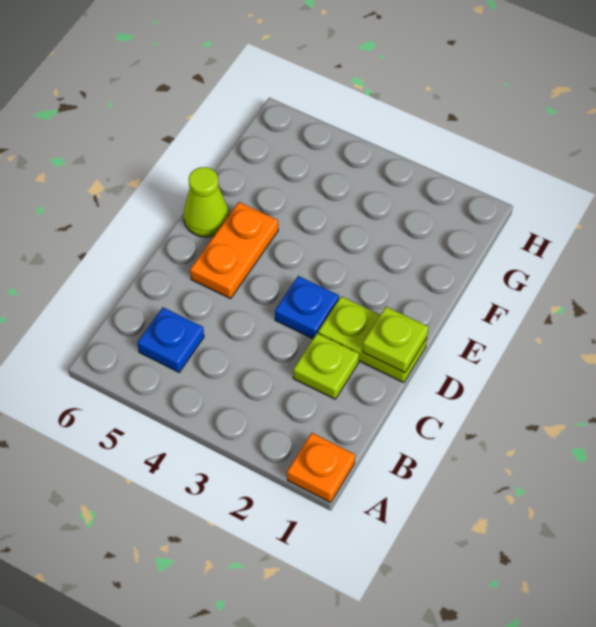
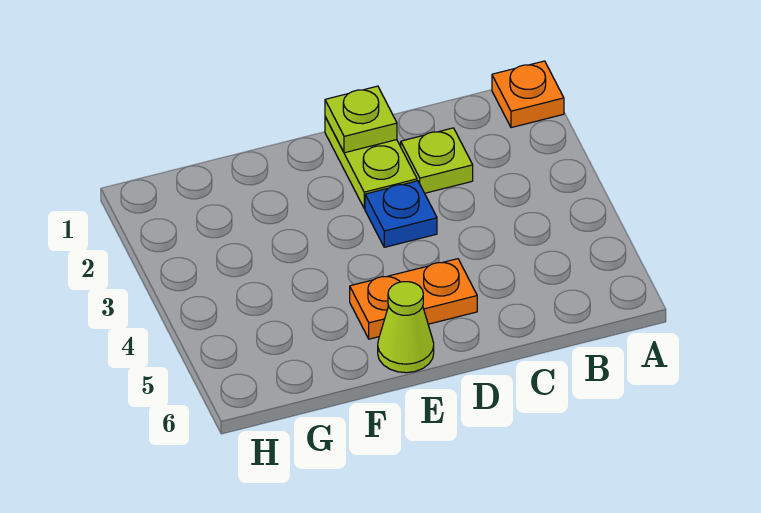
blue plate B5 level 1 -> none

